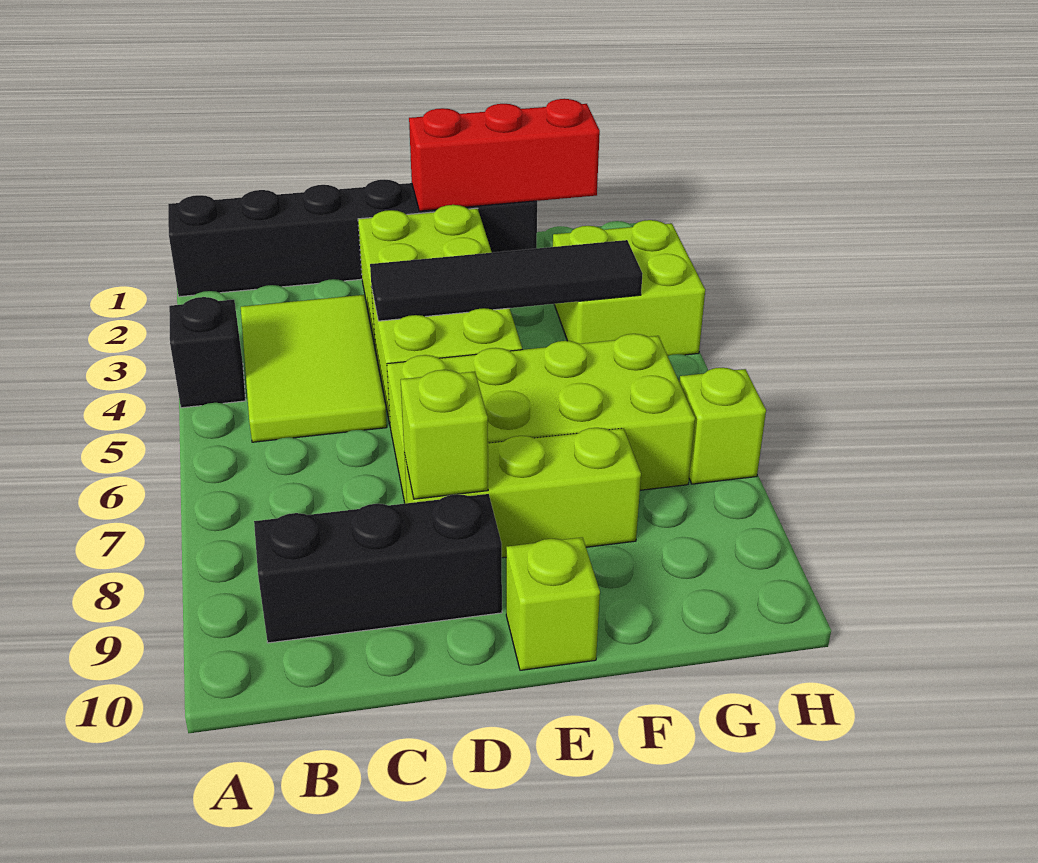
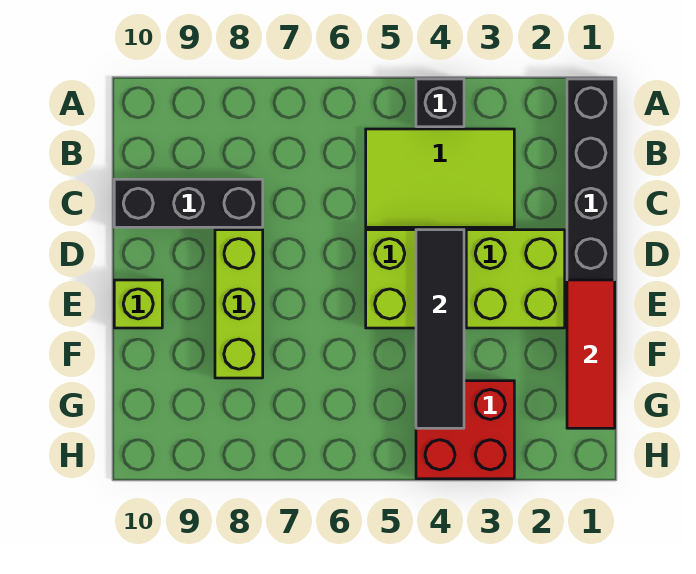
black brick B9:D9 level 1 -> black brick C8:C10 level 1
lime brick D6:G7 level 1 -> none
lime brick D8 level 2 -> none
red brick E1:G1 level 2 -> red tile E1:G1 level 2
lime brick G3:H4 level 1 -> red brick G3:H4 level 1
lime brick H7 level 1 -> none

